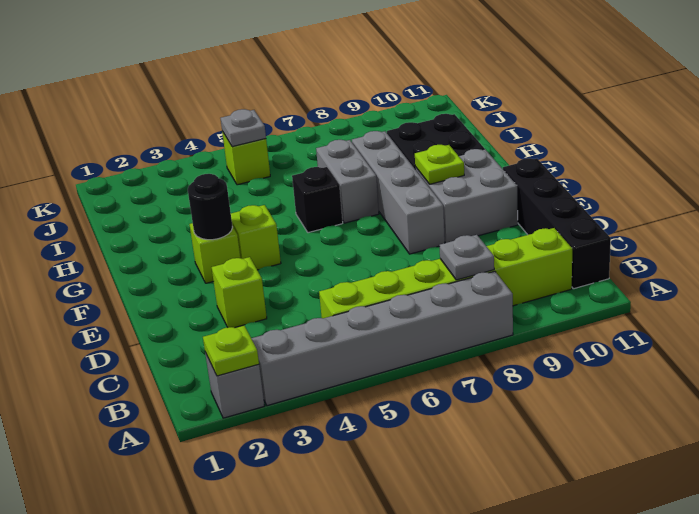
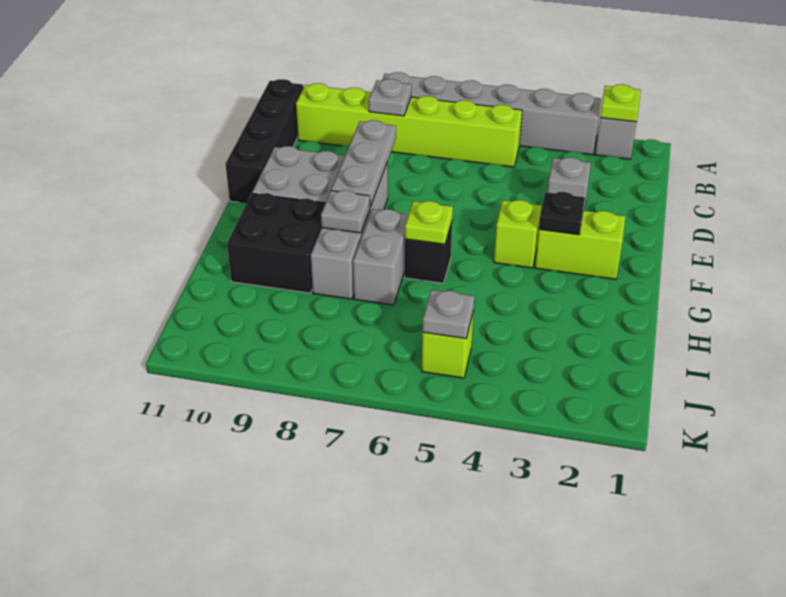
lime brick D3 level 1 -> grey brick D3 level 1
none -> grey plate D8:F8 level 2
lime brick F3 level 1 -> lime brick F2:F3 level 1
black round brick F3 level 2 -> black plate F3 level 2
lime plate F9 level 2 -> lime plate G6 level 2
none -> grey plate G8 level 2

